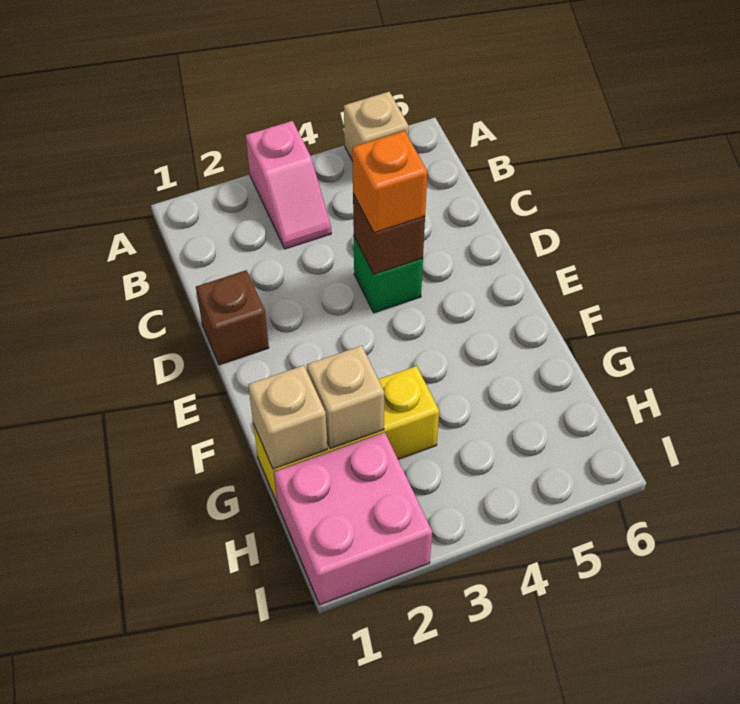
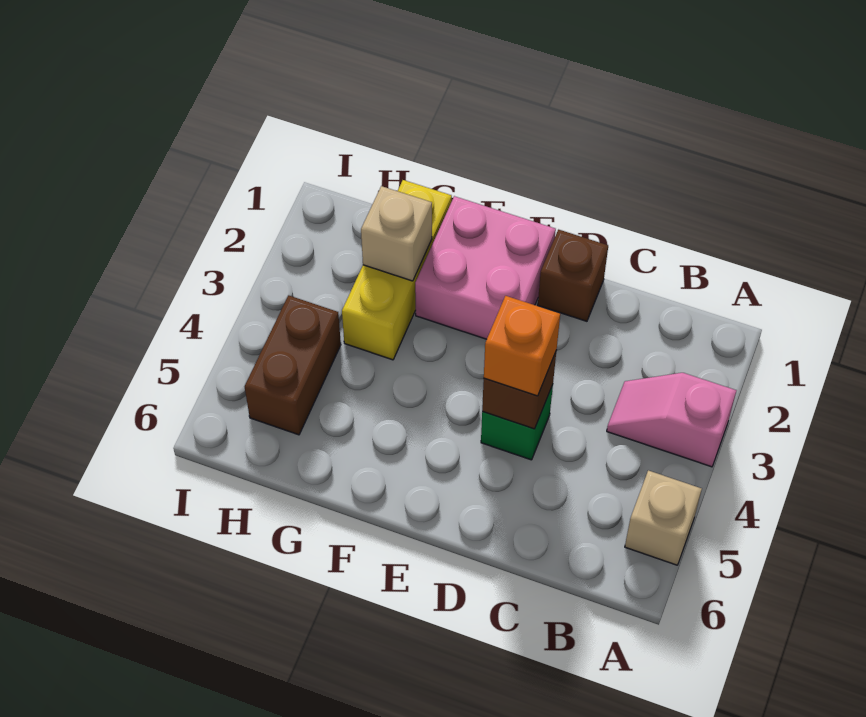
tan brick G1 level 2 -> none
pink brick H1:I2 level 1 -> pink brick E1:F2 level 1
none -> brown brick H4:H5 level 1

